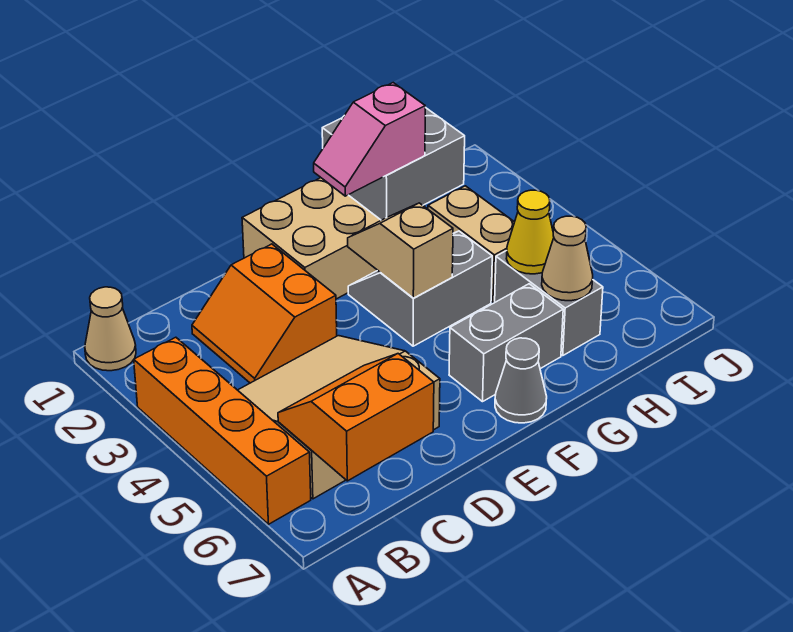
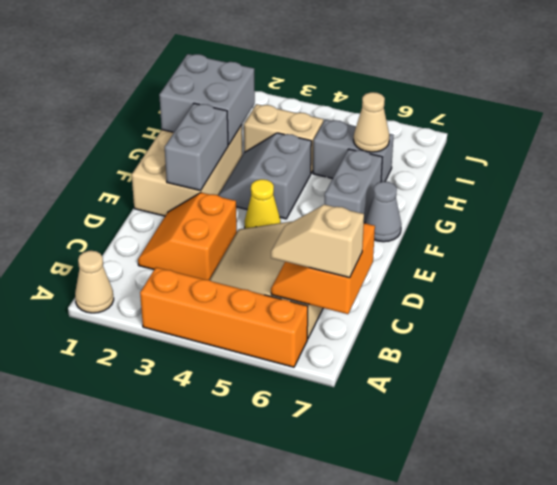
orange slope C2:D3 level 1 top D -> orange slope C2:D3 level 1 top 3
none -> grey brick E2:F2 level 2
pink slope F2:G2 level 3 top G -> none
tan slope F3:F4 level 2 top 4 -> tan slope B6:B7 level 3 top 7
yellow cone H5 level 2 -> yellow cone E4 level 1

